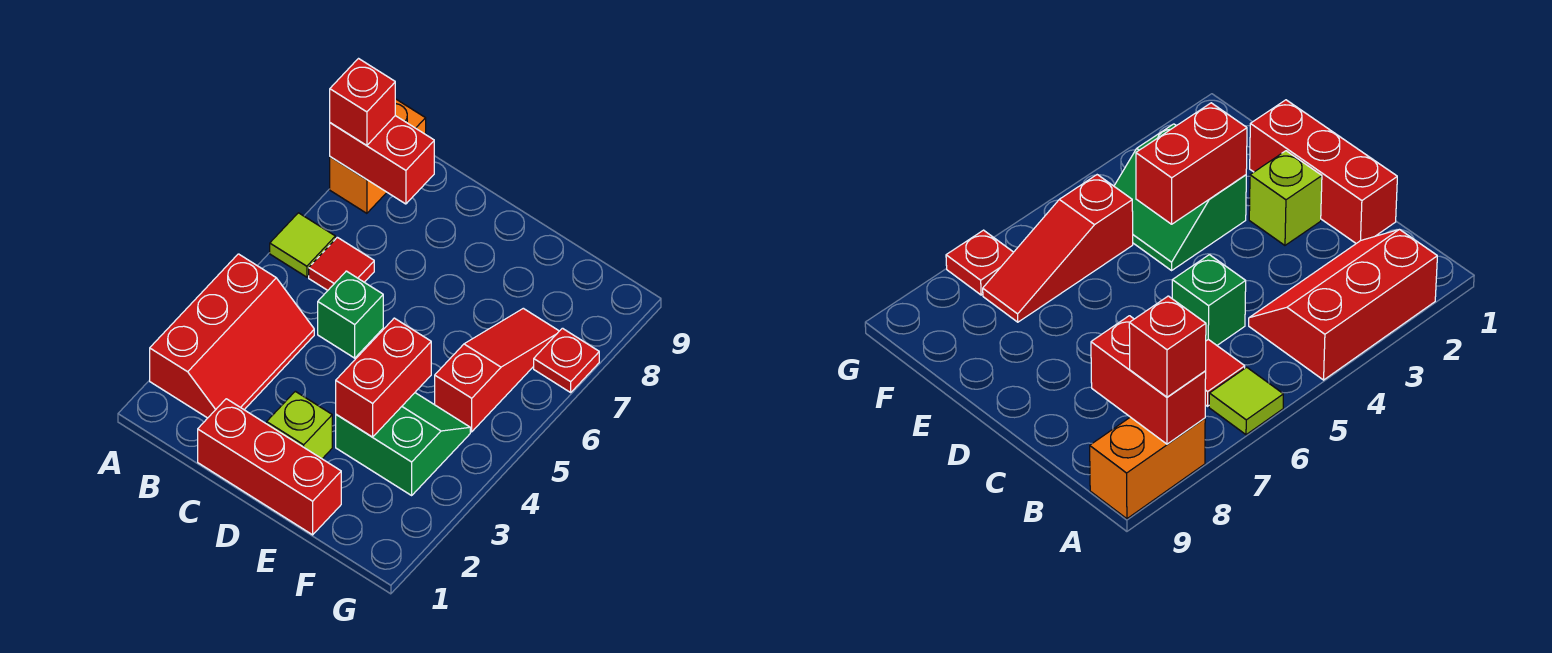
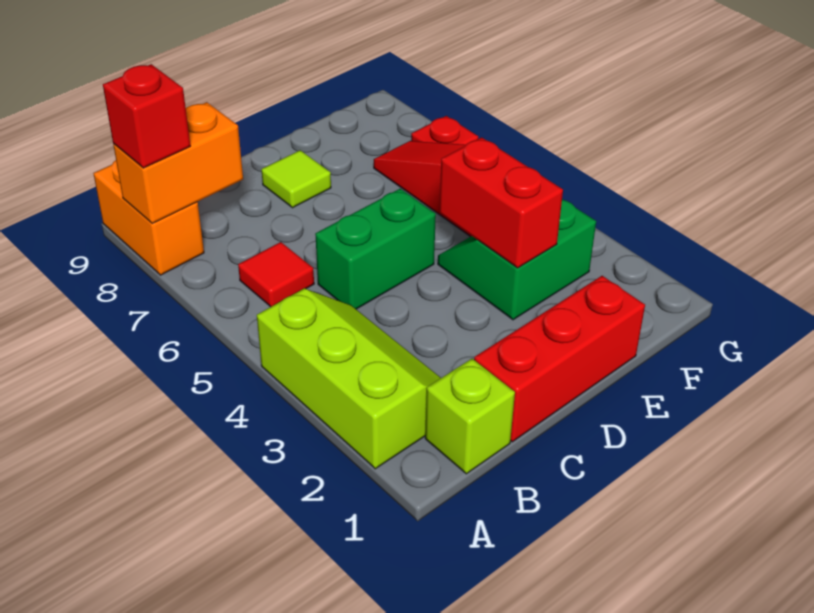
red slope A2:B4 level 1 top A -> lime slope A2:B4 level 1 top A
lime tile A6 level 1 -> lime tile D8 level 1
red brick A8:B8 level 2 -> orange brick A8:B8 level 2
green brick C5 level 1 -> green brick C5:D5 level 1
lime brick D2 level 1 -> lime brick B1 level 1

